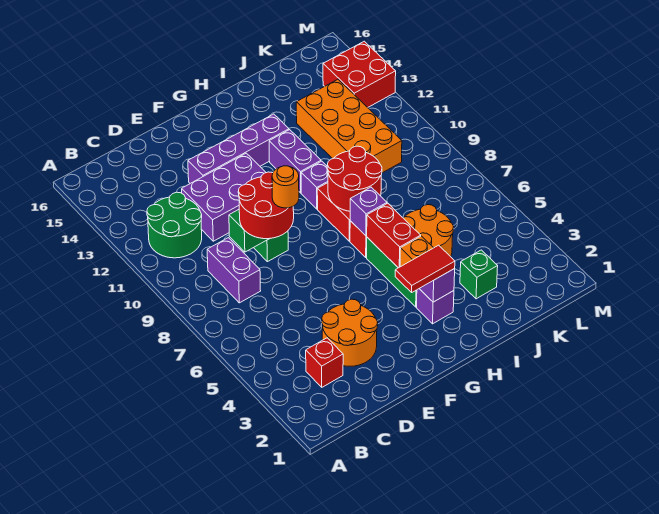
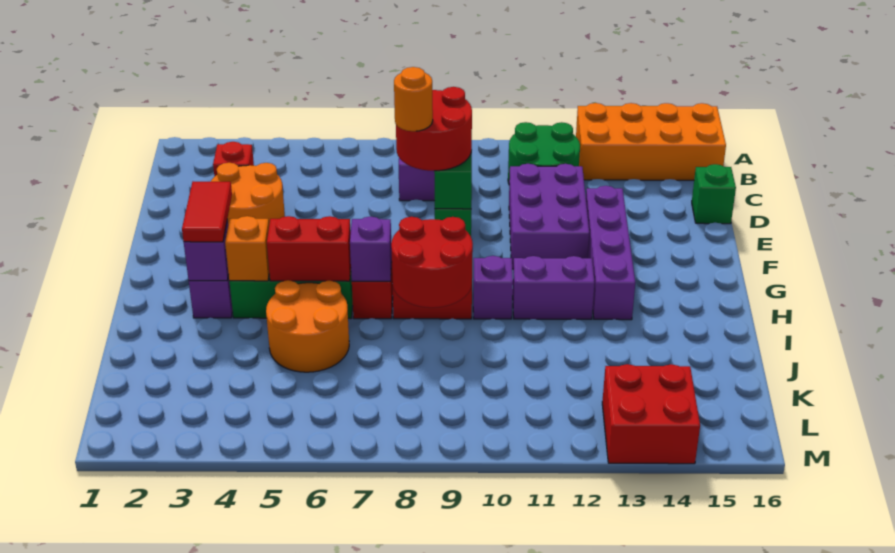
green brick J3 level 1 -> green brick D16 level 1
orange brick J10:K13 level 1 -> orange brick A13:B16 level 1

